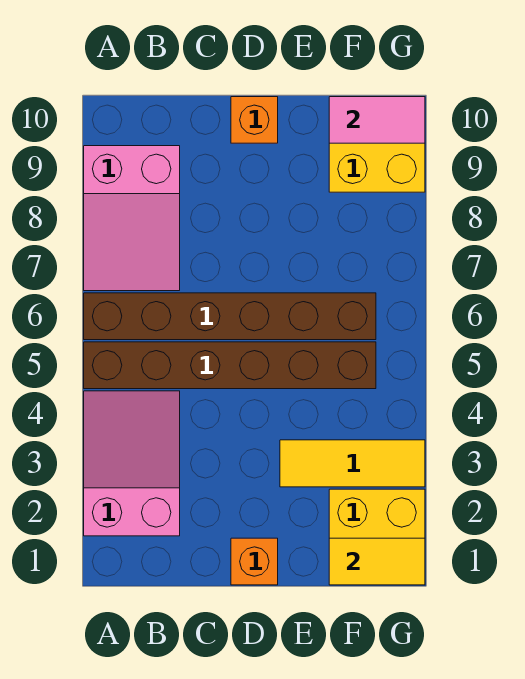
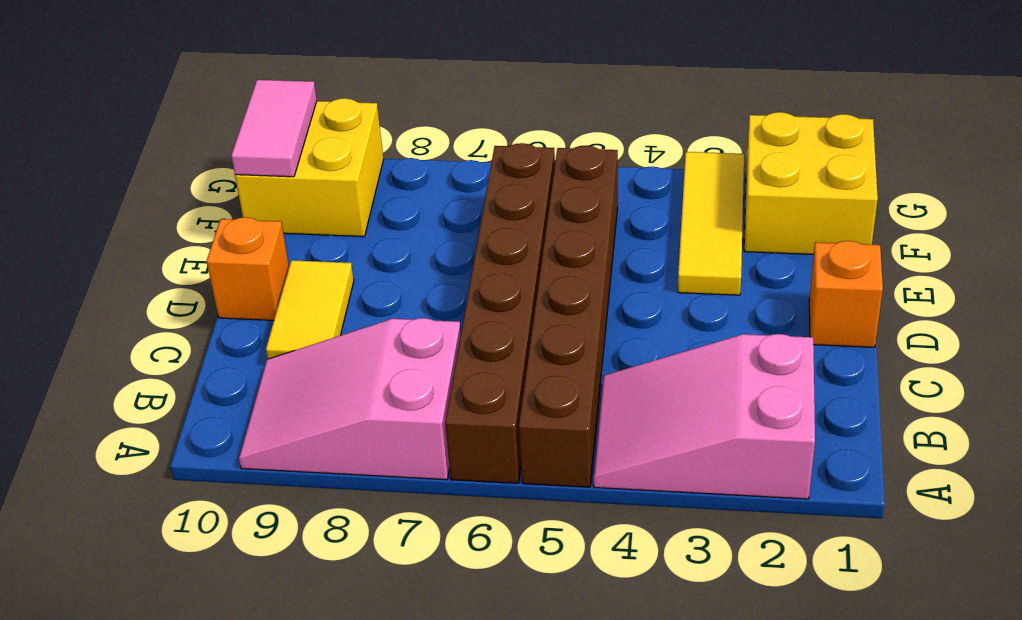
pink slope A7:B9 level 1 top 9 -> pink slope A7:B9 level 1 top 7
yellow tile F1:G1 level 2 -> yellow tile C9:D9 level 1

